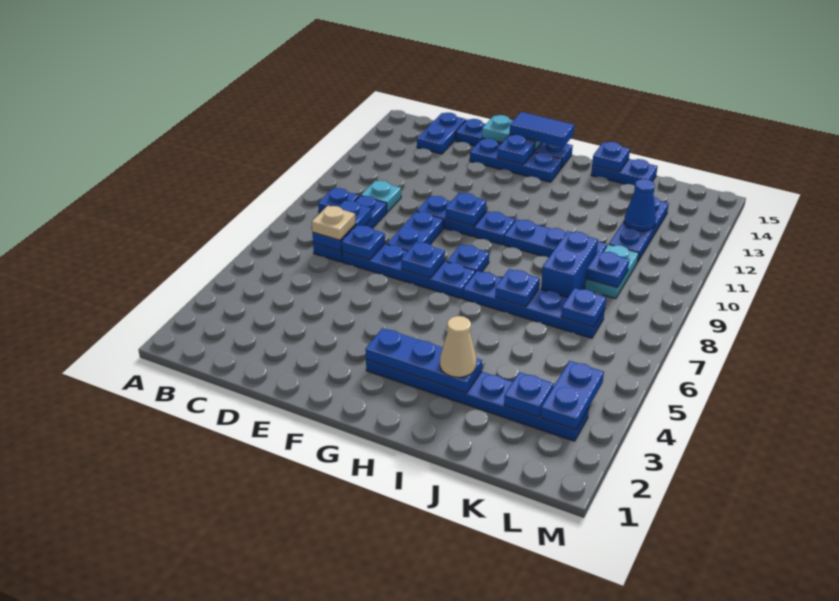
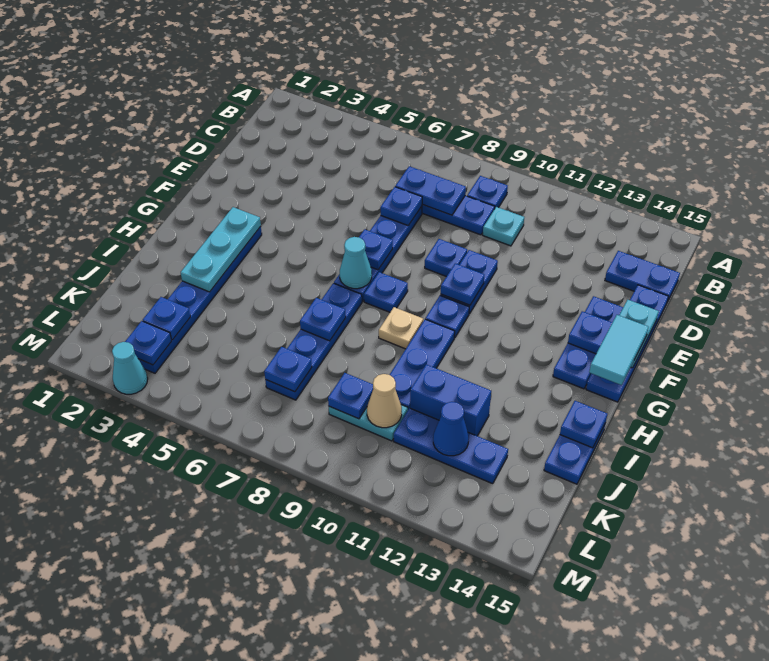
tan plate C7 level 3 -> tan plate H9 level 1
blue plate E8:E9 level 1 -> blue plate E9 level 1
blue tile F15:G15 level 3 -> cyan tile F15:G15 level 3
blue plate G3:I3 level 2 -> cyan plate G3:I3 level 2
none -> cyan cone G7 level 2
tan cone I3 level 3 -> tan cone K10 level 2
blue brick J8:J9 level 1 -> blue brick J11:J12 level 1
blue plate L3:L4 level 2 -> blue plate L3 level 2
none -> cyan cone M3 level 1

